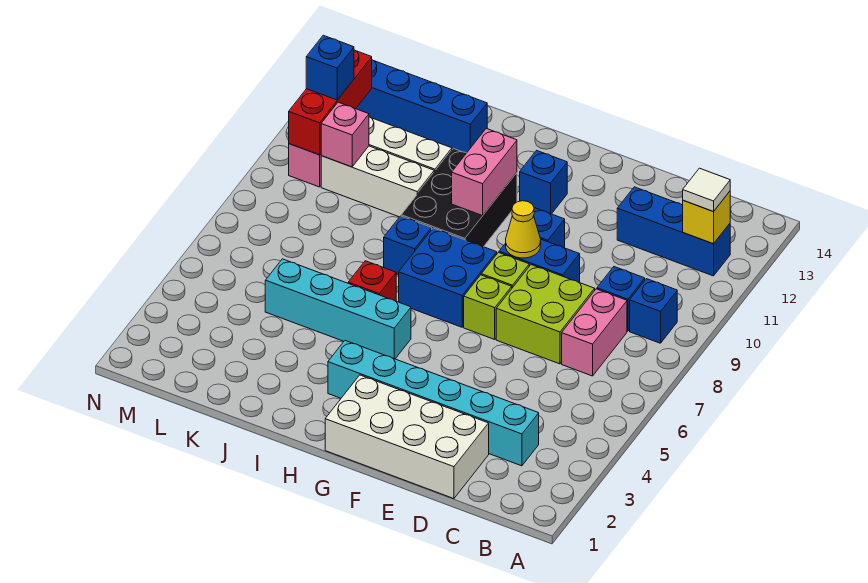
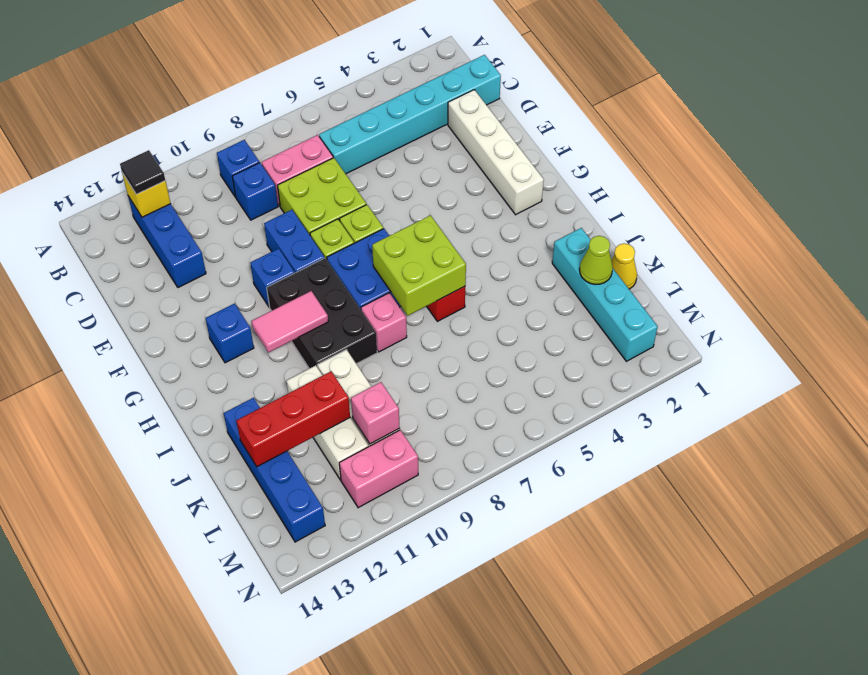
white tile B12 level 3 -> black tile B12 level 3
cyan brick C3:H3 level 1 -> cyan brick C1:C6 level 1
white brick D1:G2 level 1 -> white brick D2:G2 level 1
yellow cone F9 level 2 -> yellow cone K1 level 1
cyan brick H5:K5 level 1 -> cyan brick J2:M2 level 1
none -> lime brick H6:I7 level 2
black brick H9:I11 level 1 -> black brick G9:I10 level 1
pink brick H10:H11 level 2 -> pink tile H10:H11 level 2
blue brick I8 level 1 -> pink brick I8 level 1
none -> lime cone K2 level 2
red brick M10:M12 level 2 -> red brick K11:K13 level 2
blue brick M11 level 3 -> none

